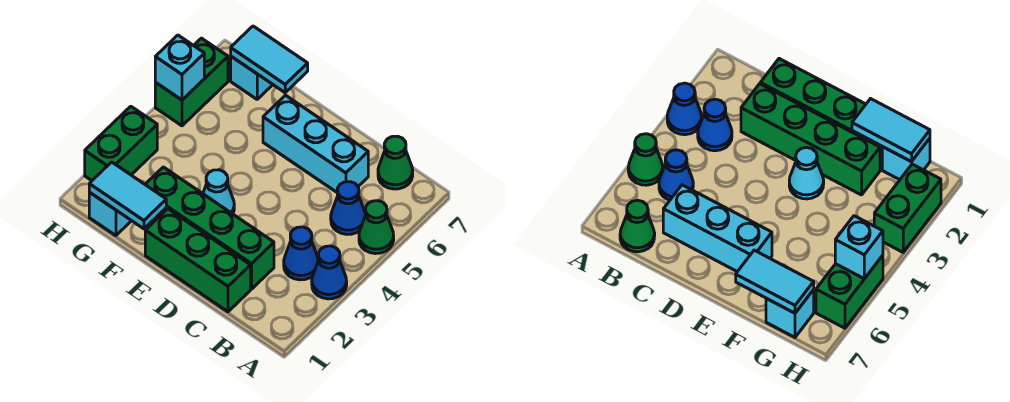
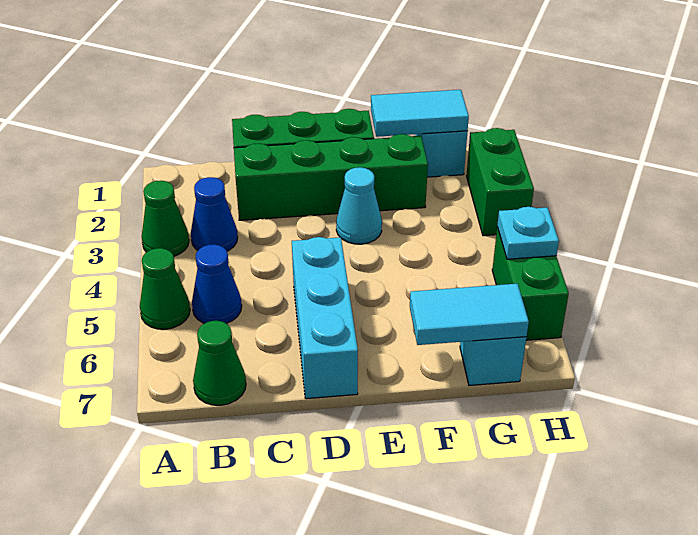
blue cone A3 level 1 -> green cone A3 level 1
cyan brick C6:E6 level 1 -> cyan brick D5:D7 level 1
cyan brick H5 level 2 -> cyan plate H5 level 2

